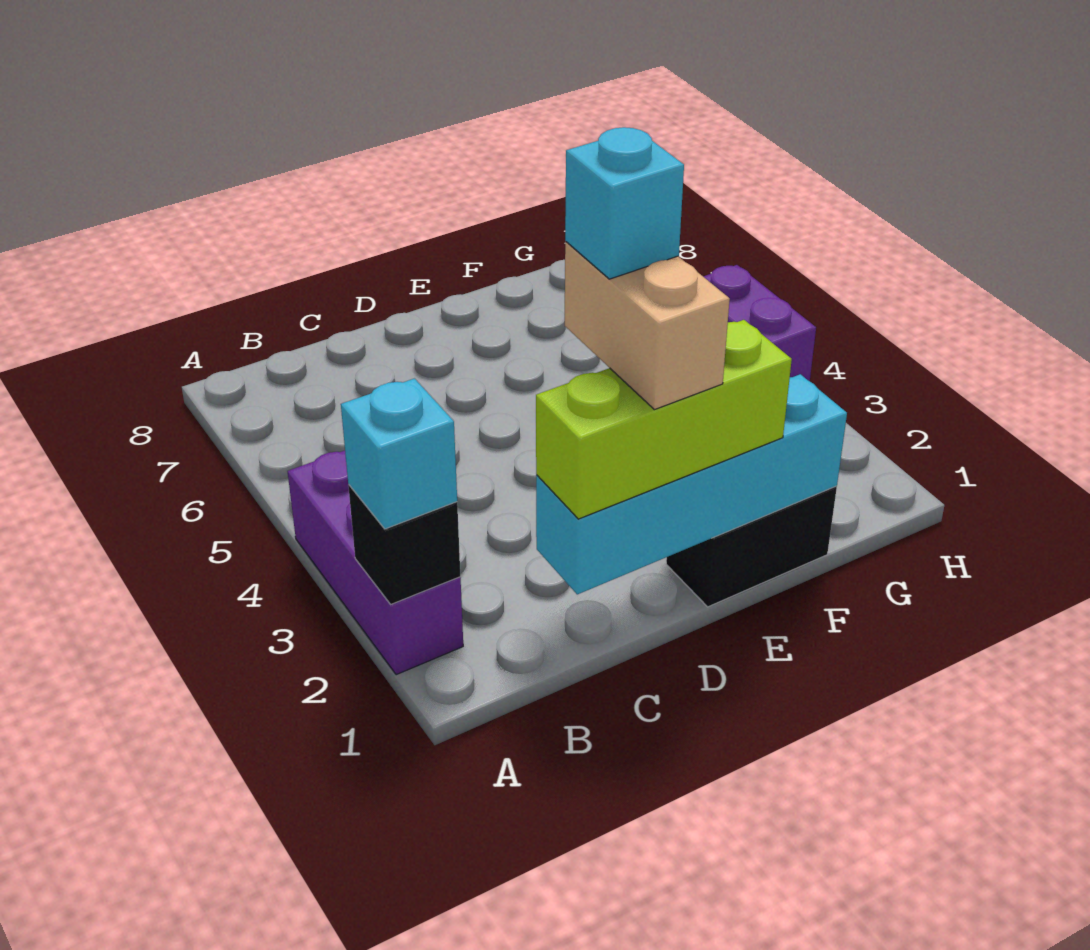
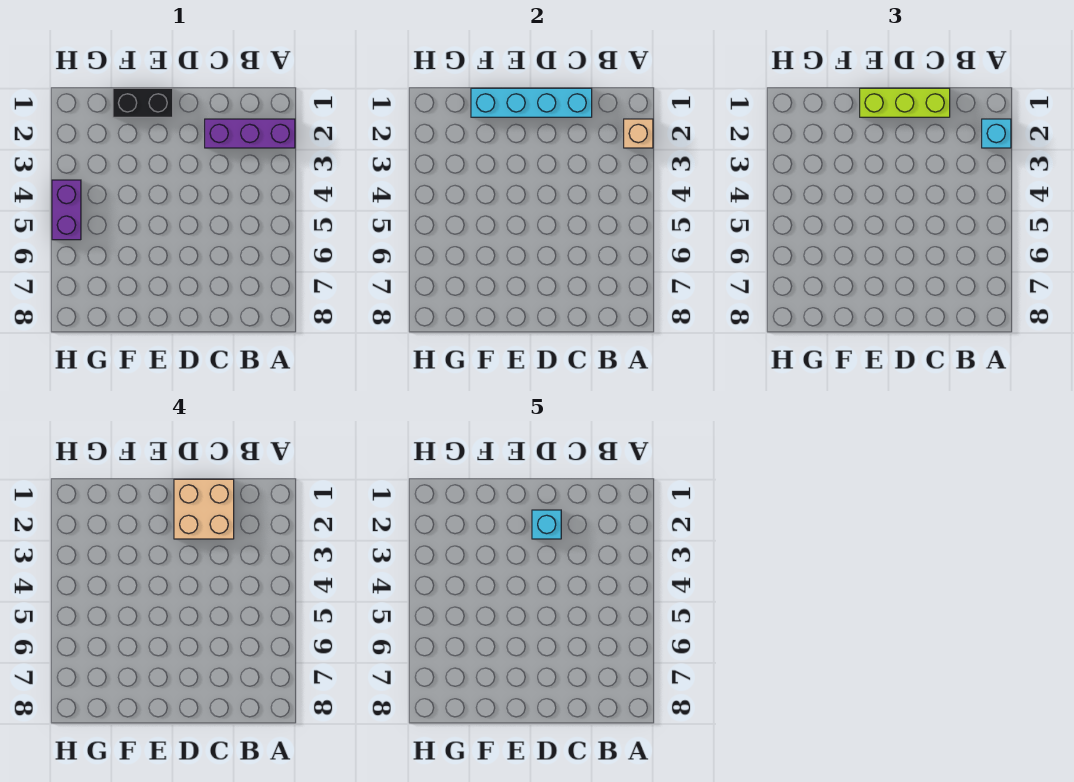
purple brick A2:A4 level 1 -> purple brick A2:C2 level 1
black brick A2 level 2 -> tan brick A2 level 2
tan brick D1:D2 level 4 -> tan brick C1:D2 level 4

